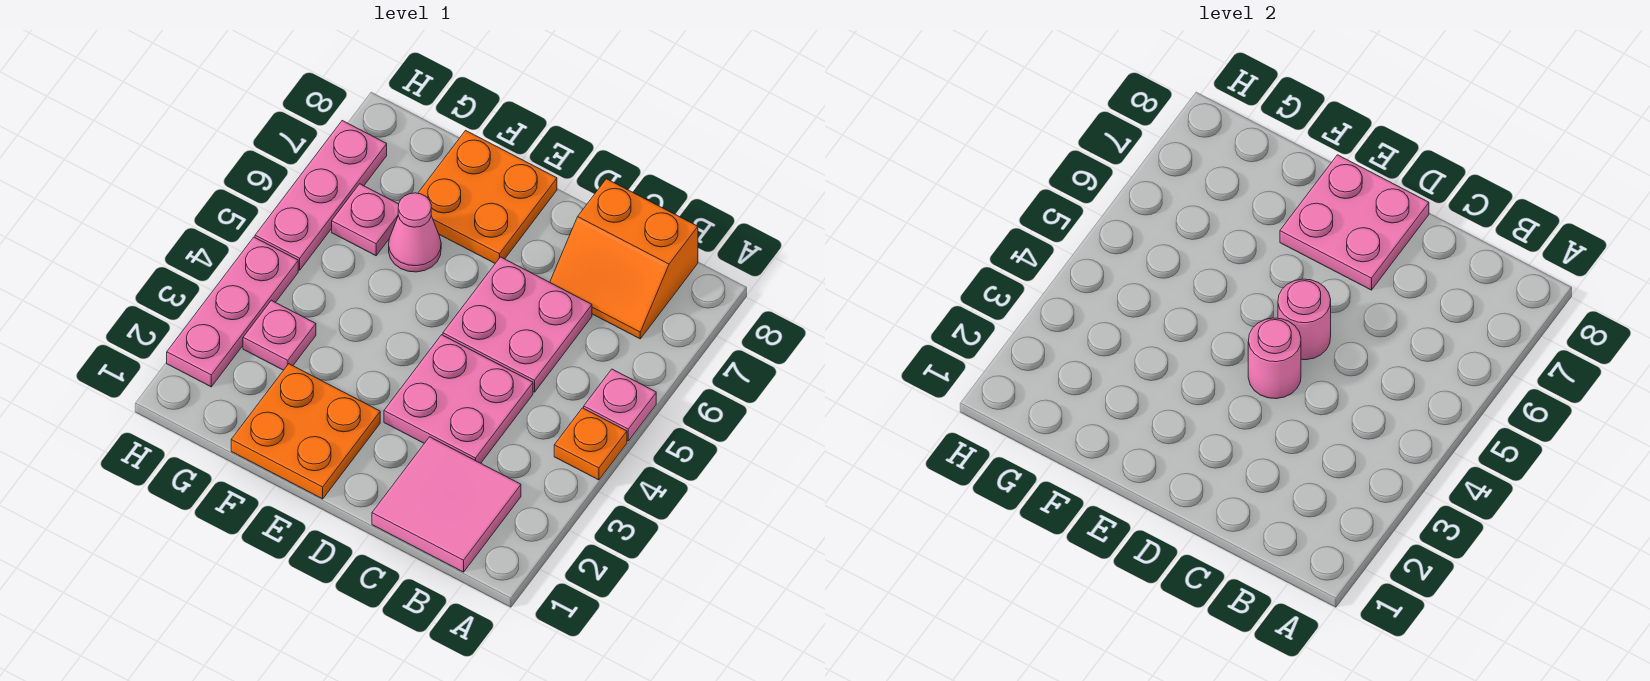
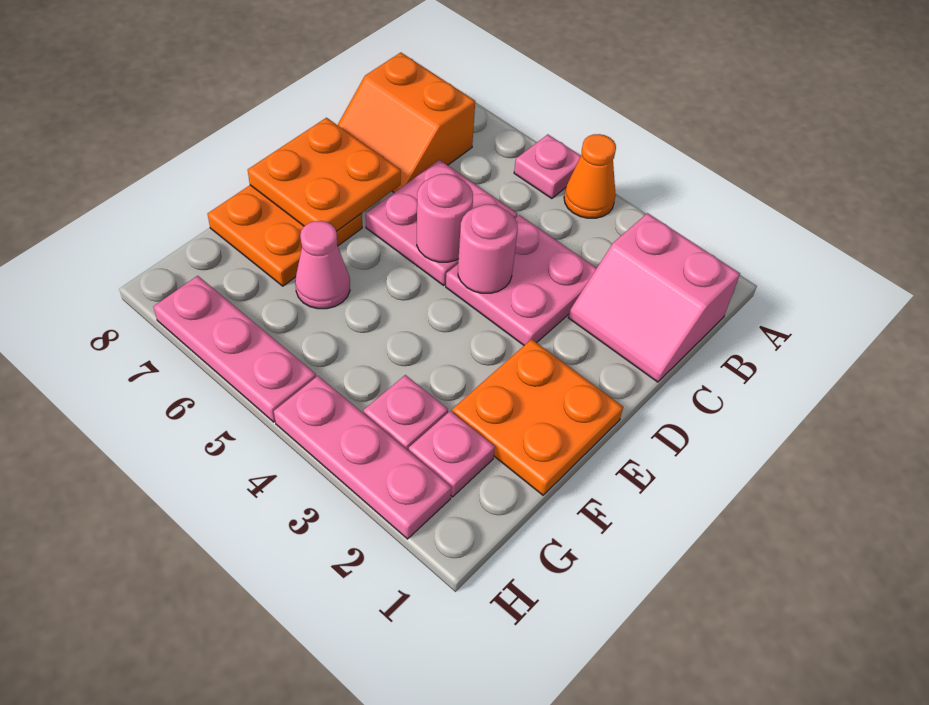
orange plate A4 level 1 -> orange cone A4 level 1
pink tile B1:C2 level 1 -> pink slope B1:C2 level 1 top B
orange slope B7:C8 level 1 top 8 -> orange slope B7:C8 level 1 top B
pink plate D7:E8 level 2 -> orange plate D7:E8 level 2
pink plate G6 level 1 -> pink plate G2 level 1

